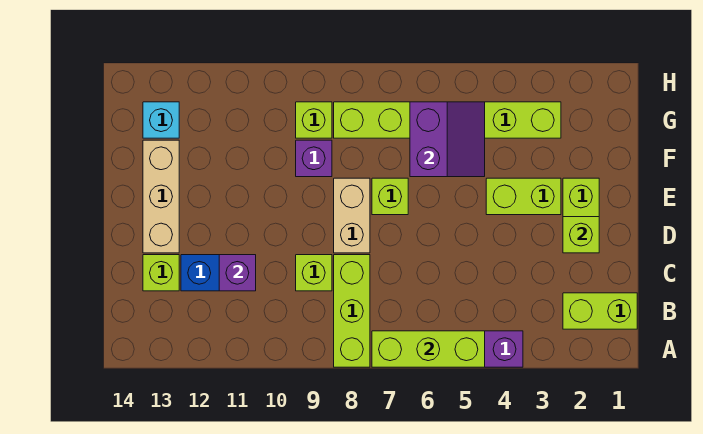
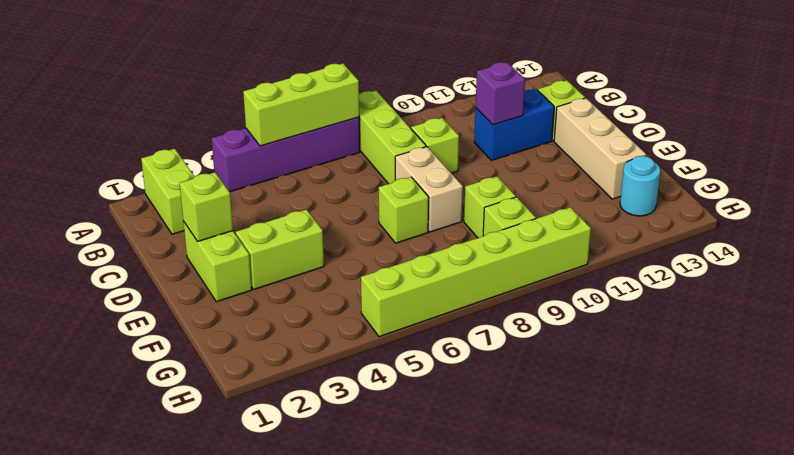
lime brick B1:B2 level 1 -> lime brick A2:B2 level 1
purple slope F5:G6 level 2 top 6 -> none
purple brick F9 level 1 -> lime brick F9 level 1
lime brick G3:G8 level 1 -> lime brick H5:H10 level 1
cyan brick G13 level 1 -> cyan round brick G13 level 1

